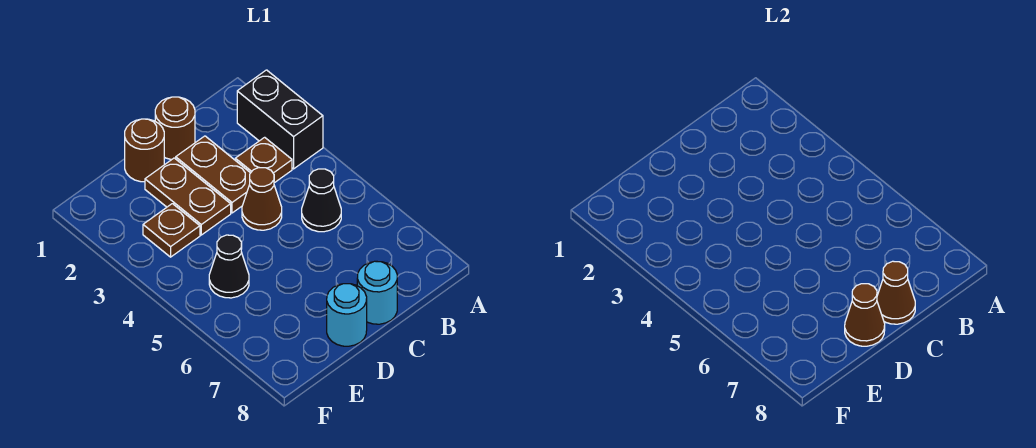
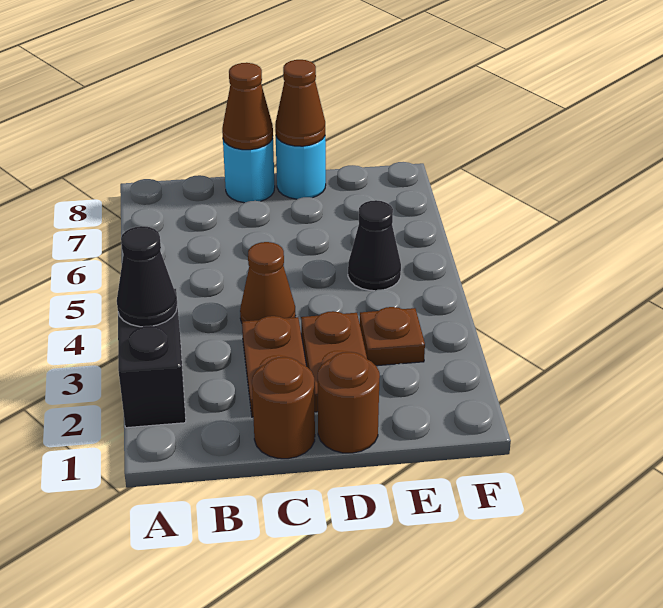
brown plate B3 level 1 -> none
black cone B5 level 1 -> black cone A3 level 2

